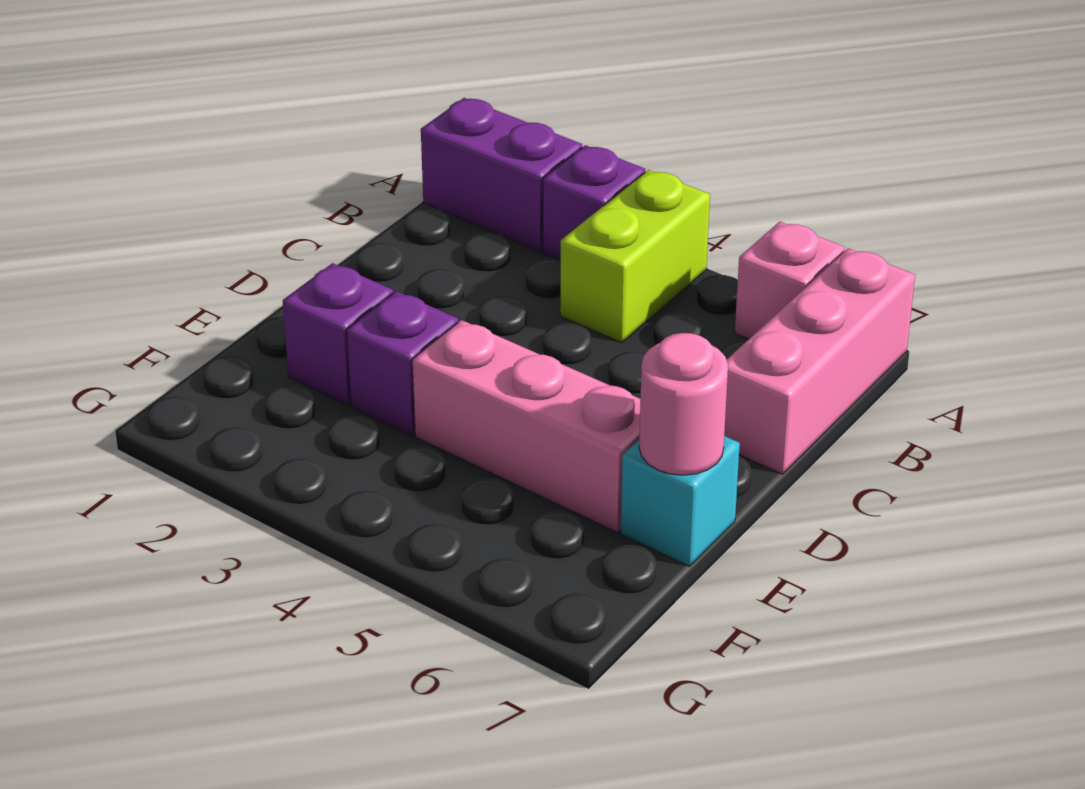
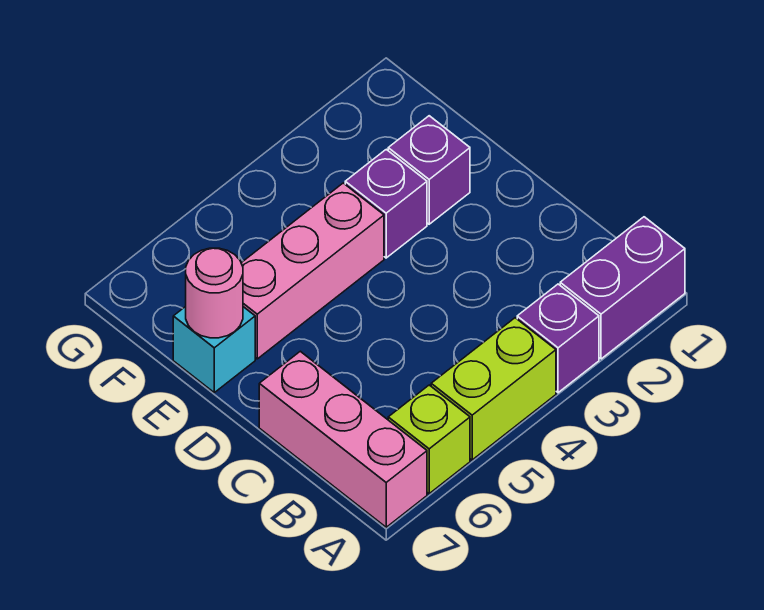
lime brick A4:B4 level 1 -> lime brick A4:A5 level 1
pink brick A6 level 1 -> lime brick A6 level 1

